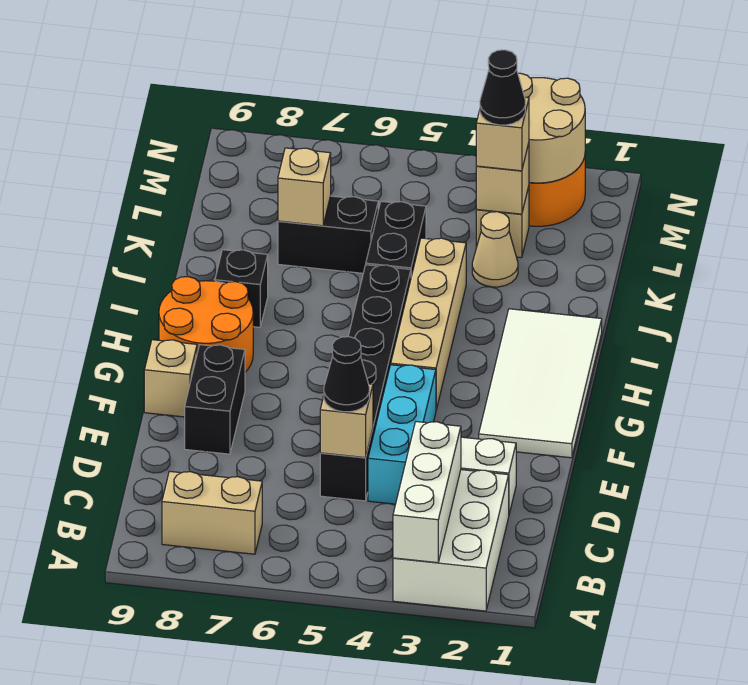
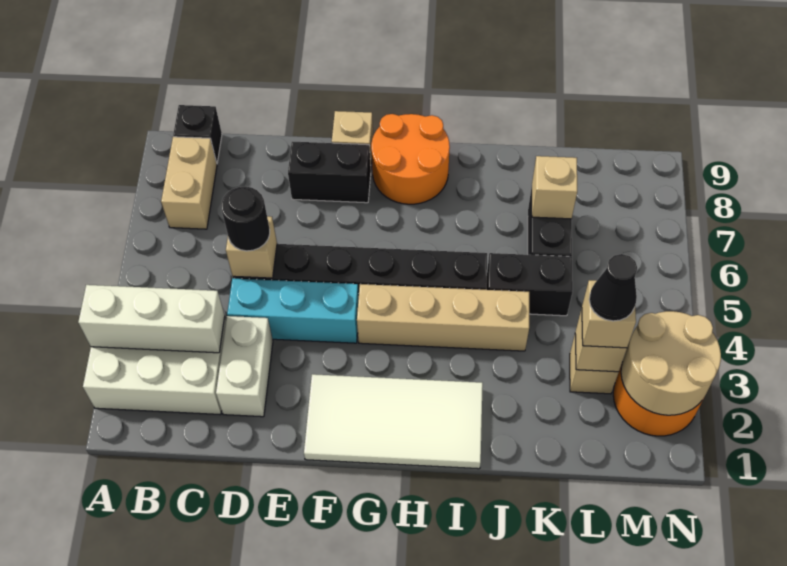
black cone D5 level 3 -> black round brick D5 level 3
black brick I8 level 1 -> black brick B9 level 1
tan cone K3 level 1 -> none

